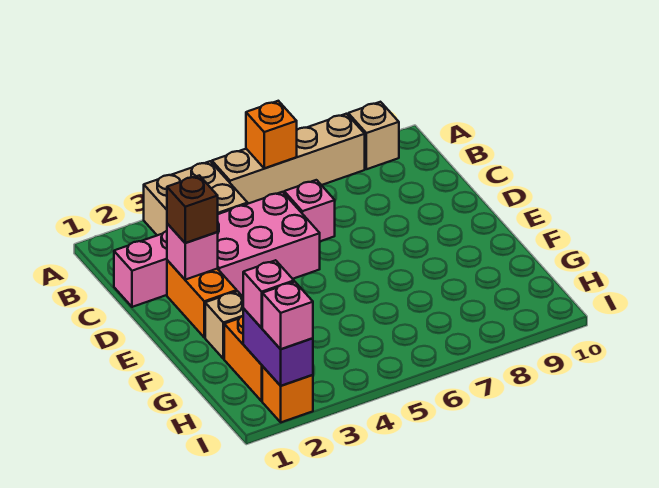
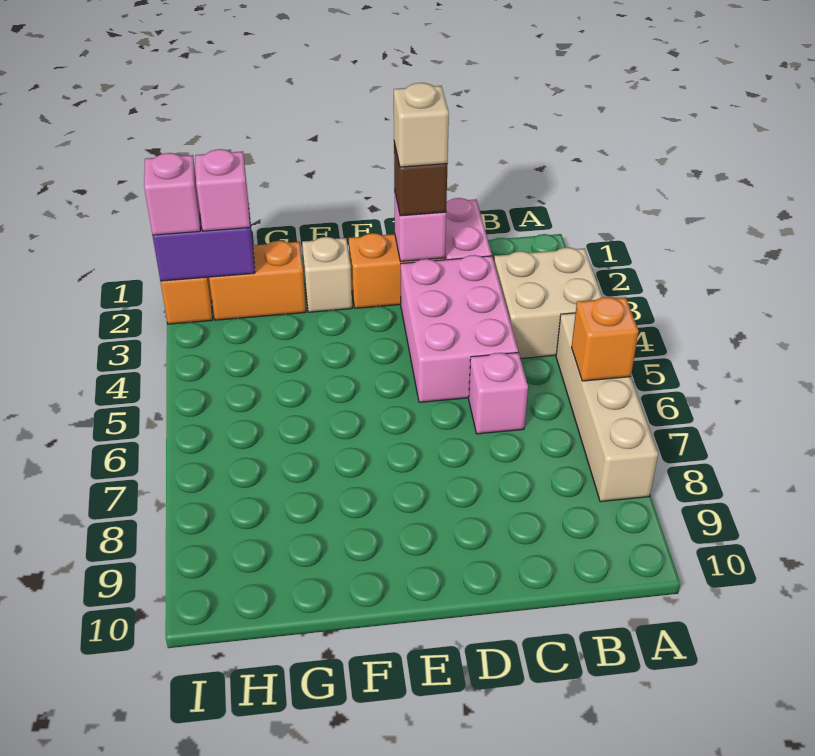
tan brick A9 level 1 -> tan brick D2 level 4

